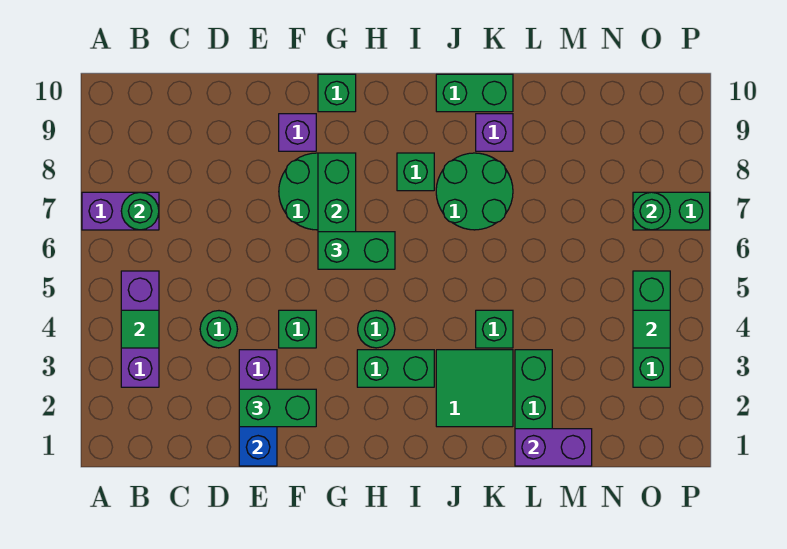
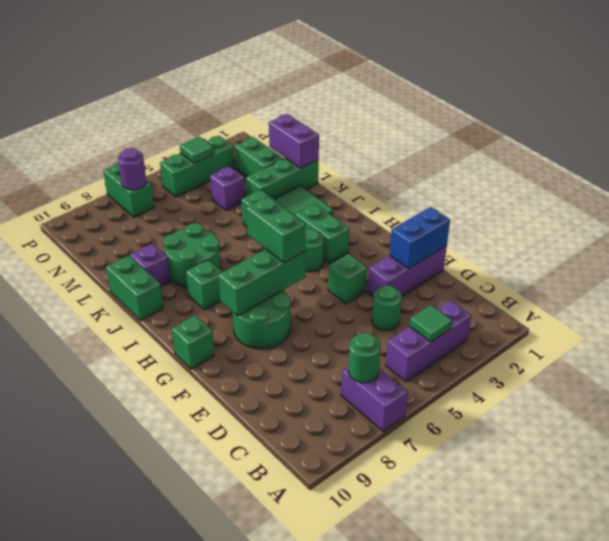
green brick E2:F2 level 3 -> green brick M2:N2 level 1
purple brick F9 level 1 -> purple brick M4 level 1
green round brick O7 level 2 -> purple round brick O7 level 2

